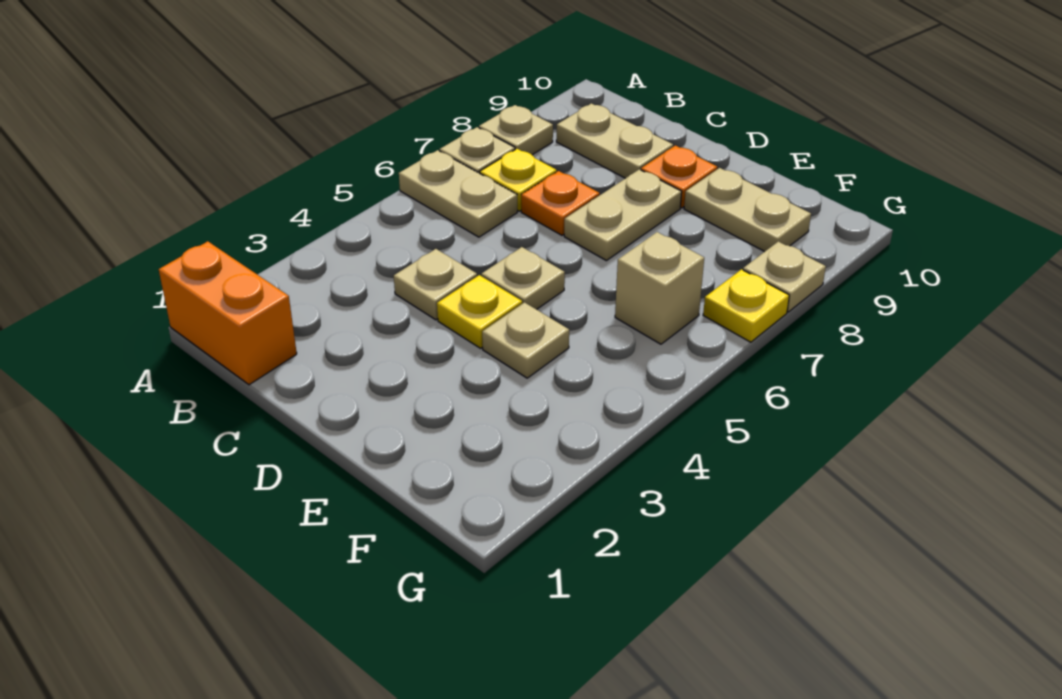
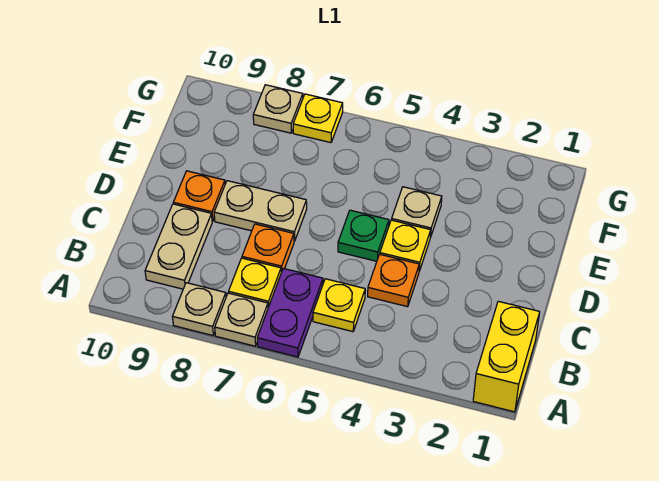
orange brick A1:B1 level 1 -> yellow brick A1:B1 level 1
tan plate A6:B6 level 1 -> purple plate A6:B6 level 1
none -> yellow plate B5 level 1
tan plate C4 level 1 -> orange plate C4 level 1
tan plate D5 level 1 -> green plate D5 level 1
tan plate E9:F9 level 1 -> none
tan brick F6 level 1 -> none

